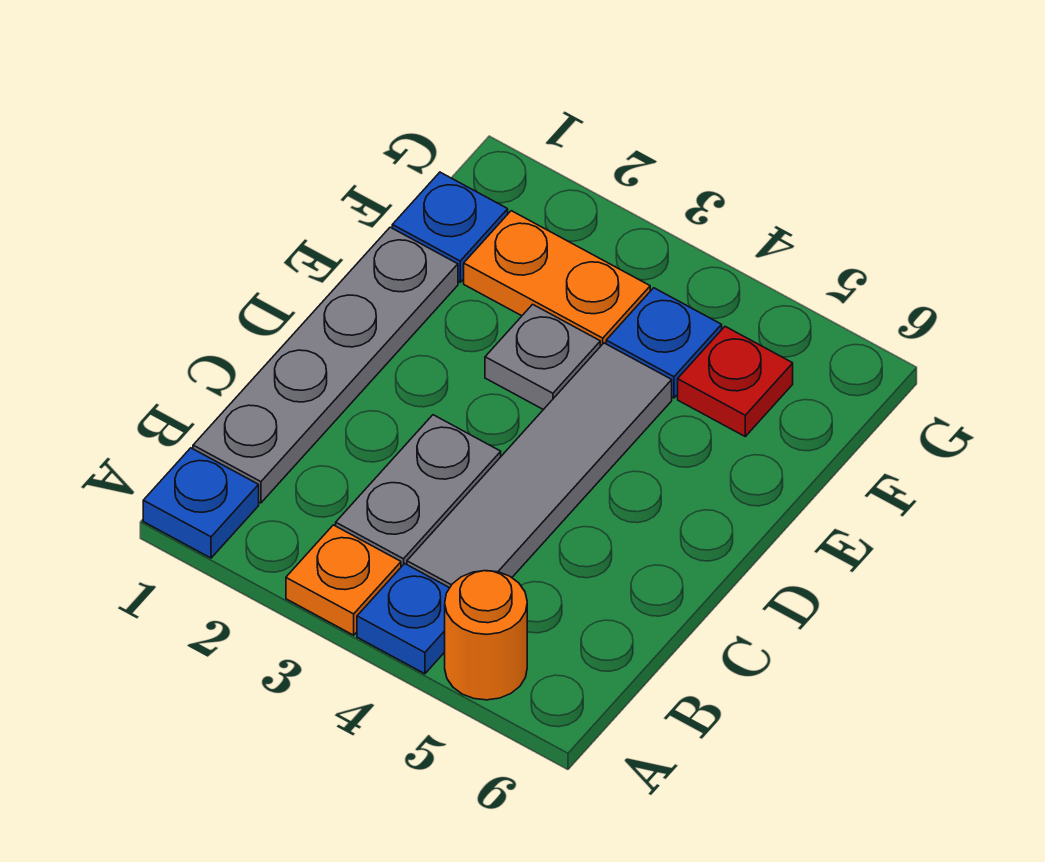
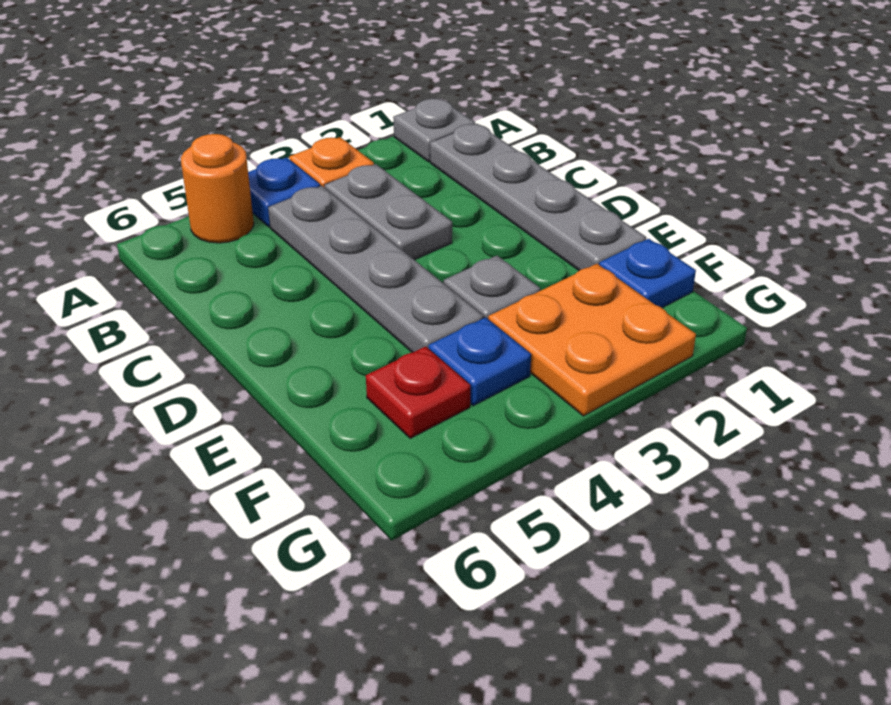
blue plate A1 level 1 -> grey plate A1 level 1
grey tile B4:E4 level 1 -> grey plate B4:E4 level 1
orange plate F2:F3 level 1 -> orange plate F2:G3 level 1

